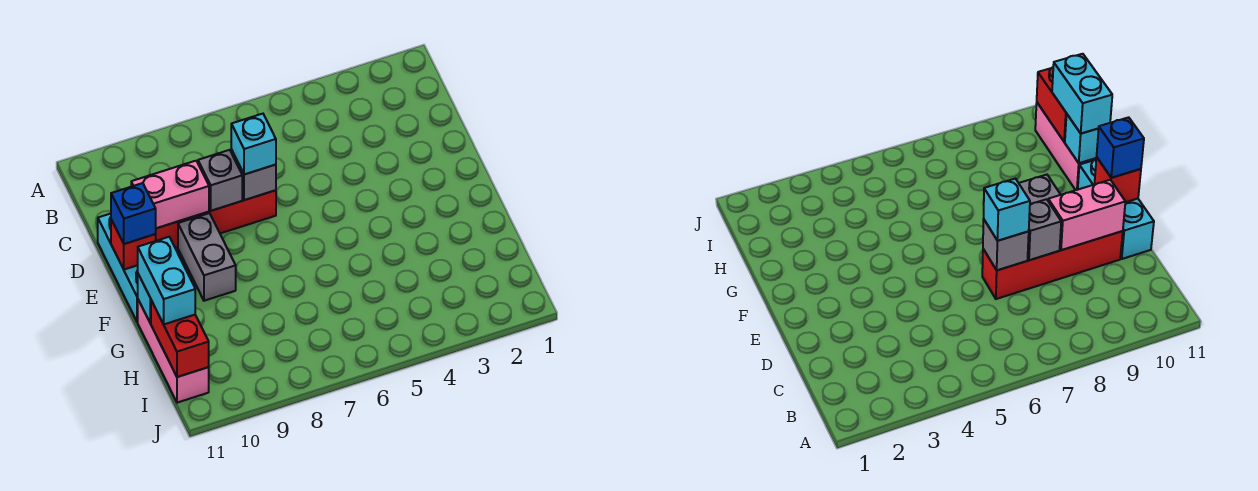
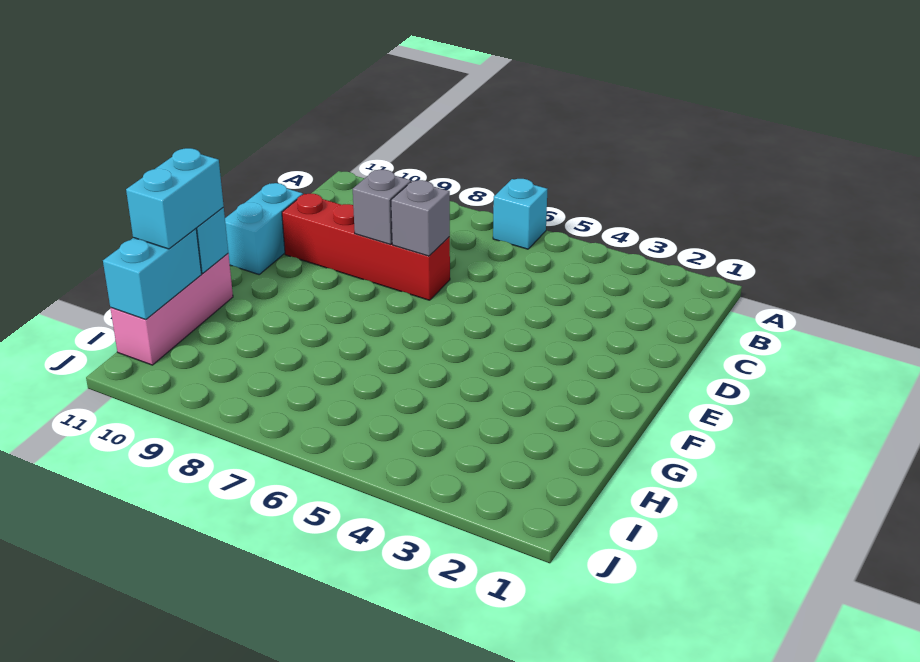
cyan brick D7 level 3 -> cyan brick A6 level 1
pink brick D9:D10 level 2 -> none
cyan brick D11:F11 level 1 -> cyan brick D11:E11 level 1
grey brick E9:F9 level 1 -> none
red brick E11 level 2 -> none
blue brick E11 level 3 -> none
red brick H11:I11 level 2 -> cyan brick H11:I11 level 2

